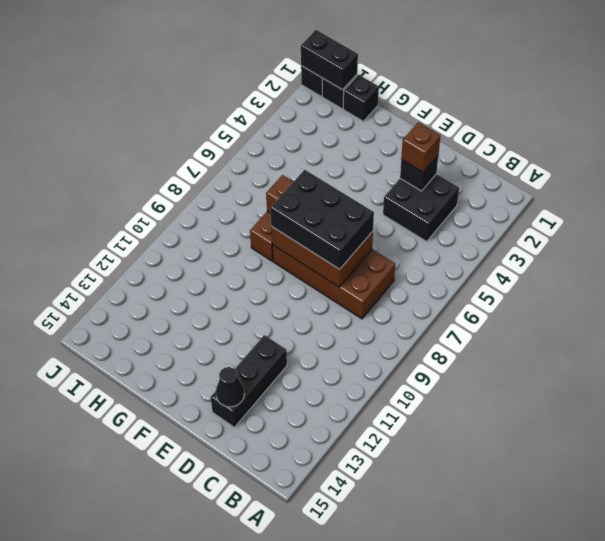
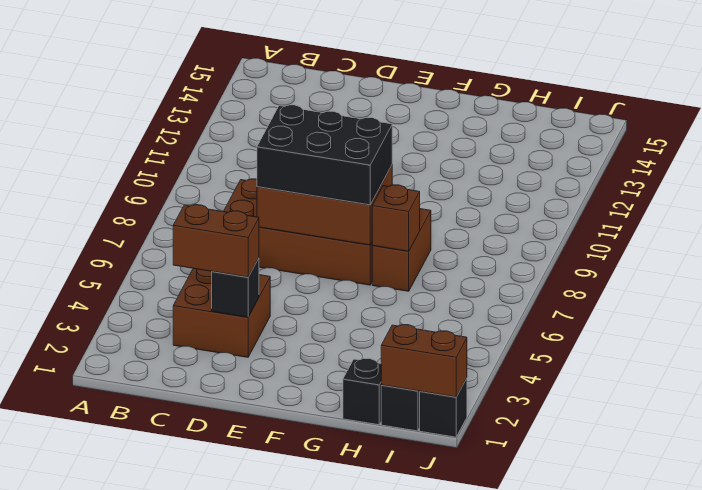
black brick C3:D4 level 1 -> brown brick C3:D4 level 1
brown brick D3 level 3 -> brown brick C3:D3 level 3
black brick D12:D14 level 1 -> none
black cone D14 level 2 -> none
black brick I1:J1 level 2 -> brown brick I1:J1 level 2

